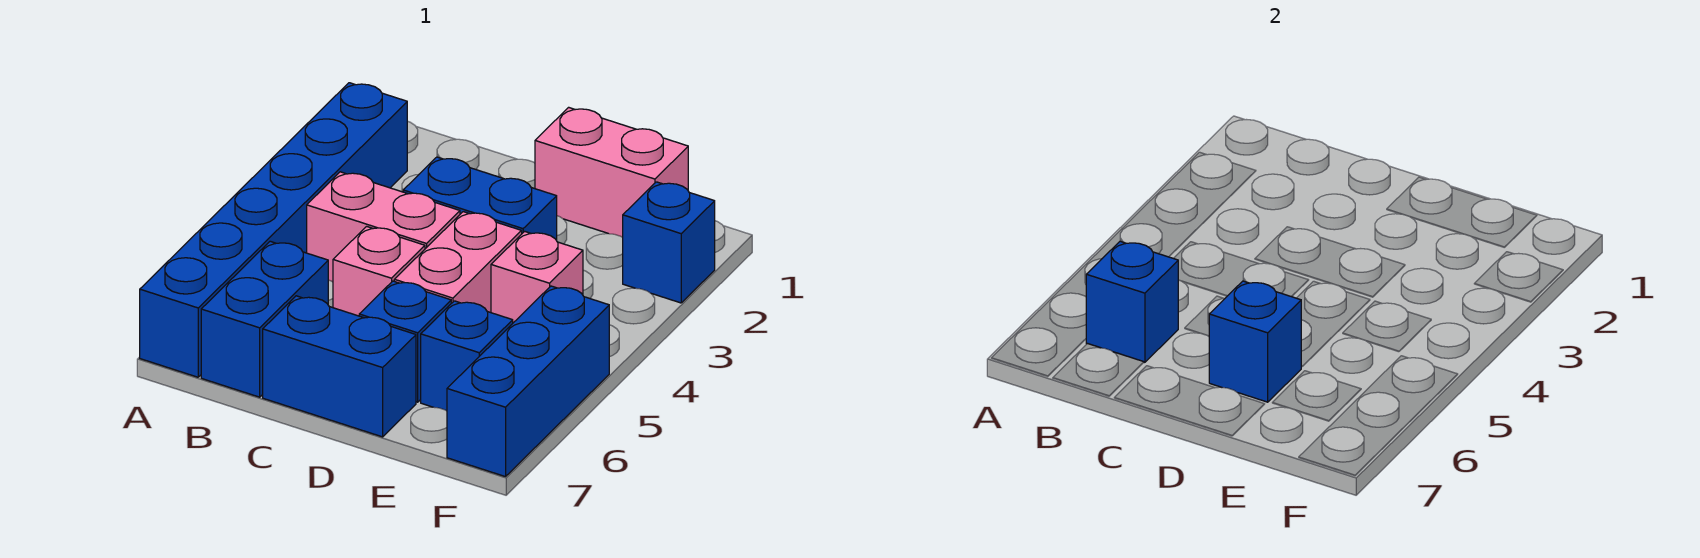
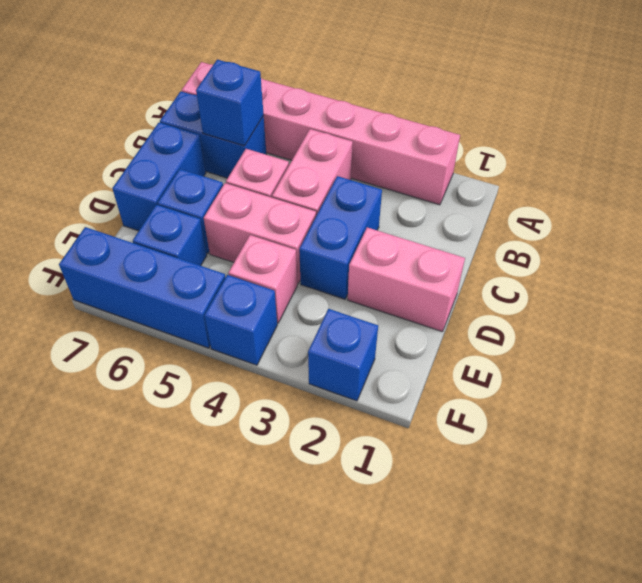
blue brick A2:A7 level 1 -> pink brick A2:A7 level 1
pink brick D1:E1 level 1 -> pink brick D1:D2 level 1
blue brick D6 level 2 -> blue brick F4 level 1

